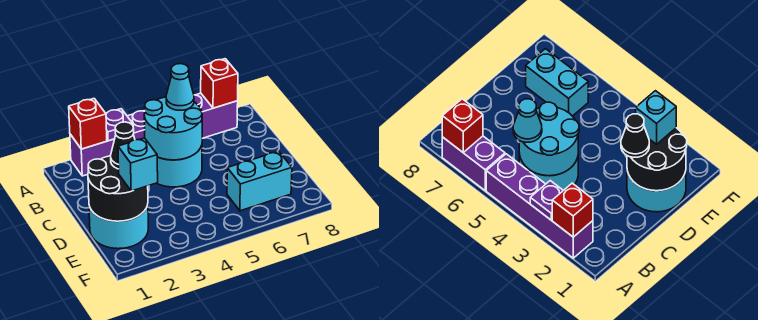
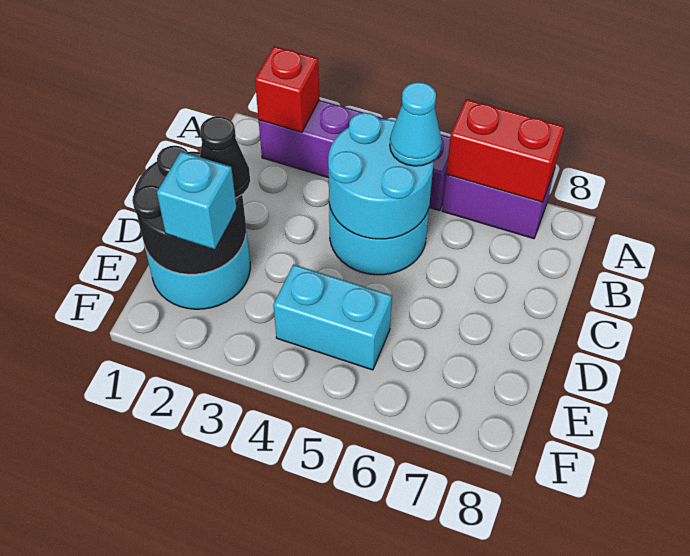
purple plate A3 level 2 -> none
red brick A7 level 2 -> red brick A6:A7 level 2
cyan brick E6:E7 level 1 -> cyan brick E4:E5 level 1

